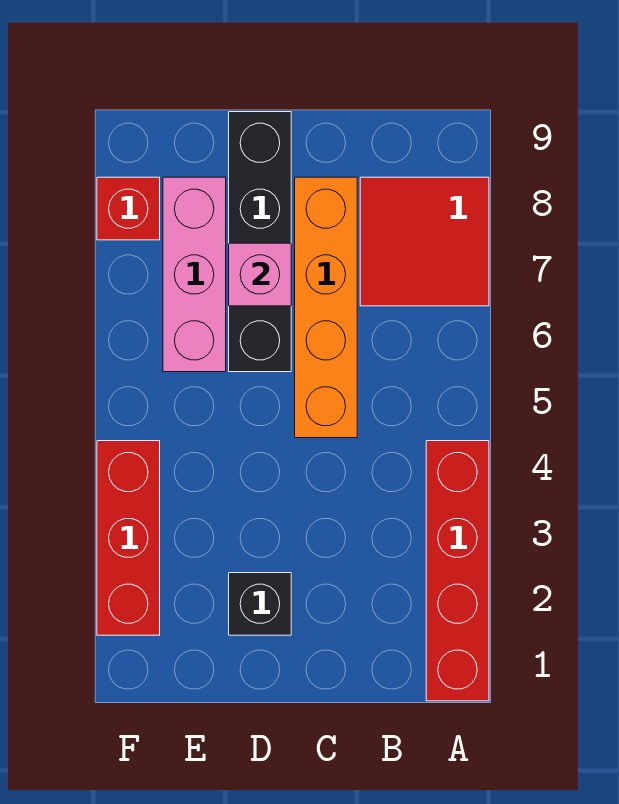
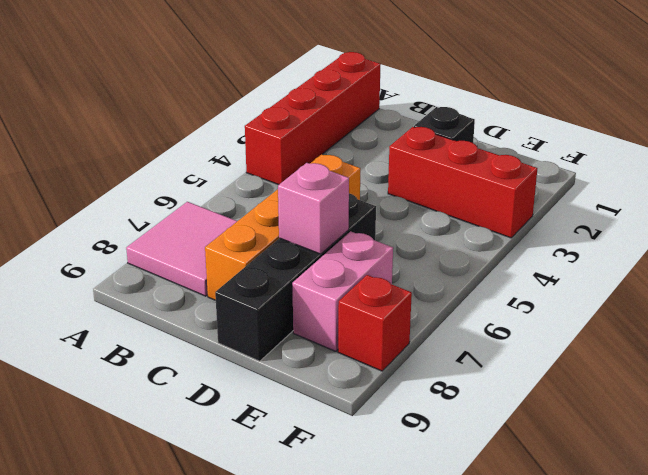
red tile A7:B8 level 1 -> pink tile A7:B8 level 1
pink brick E6:E8 level 1 -> pink brick E7:E8 level 1
red brick F2:F4 level 1 -> red brick D3:F3 level 1

